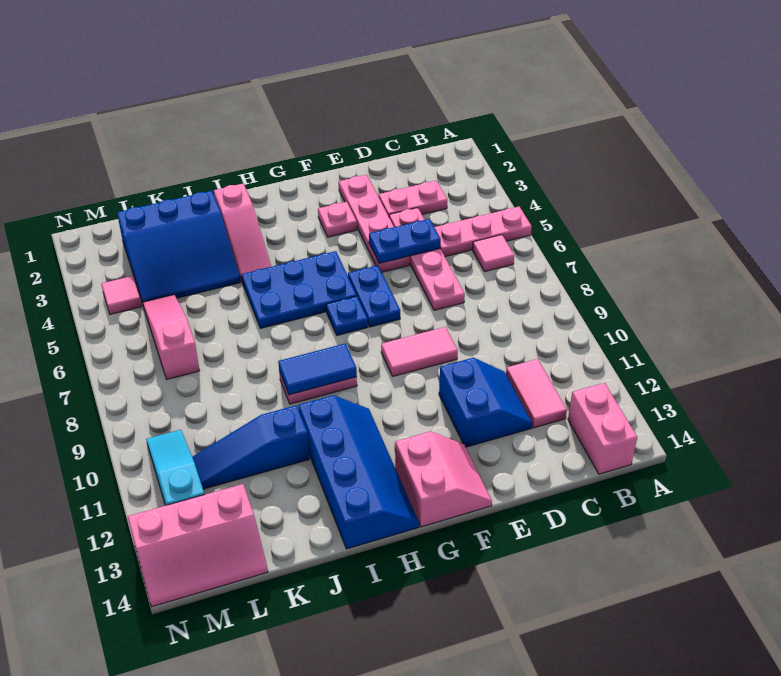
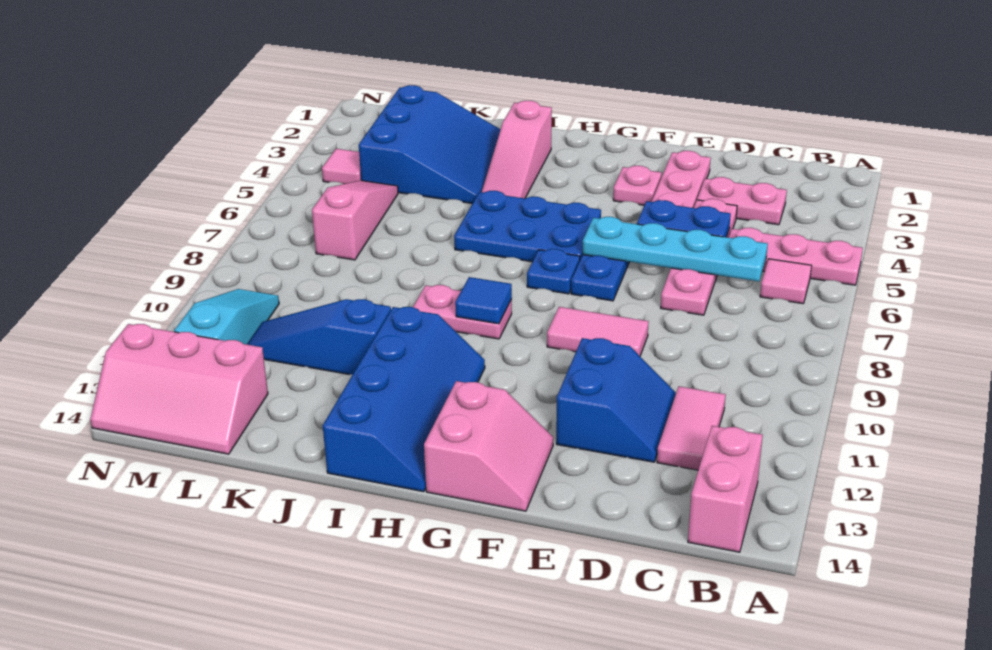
none -> cyan plate C6:F6 level 2
blue tile H9:I9 level 2 -> blue tile H9 level 2
blue slope J2:L4 level 1 top 2 -> blue slope J2:L4 level 1 top L

